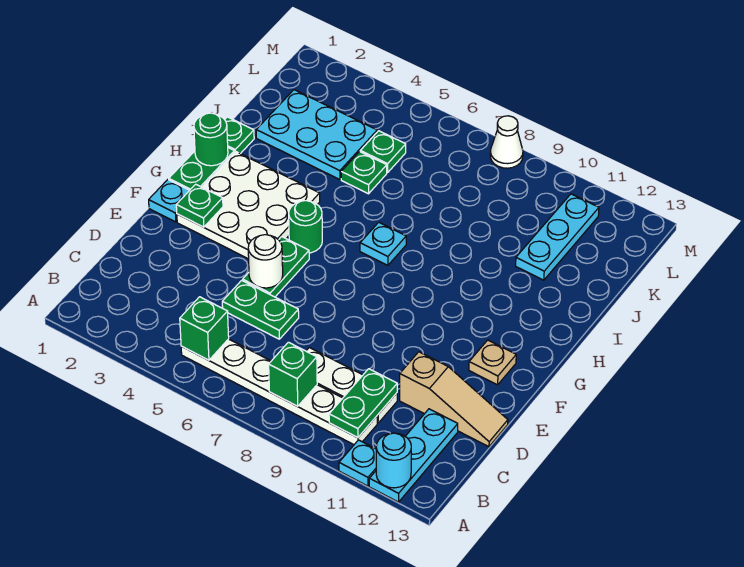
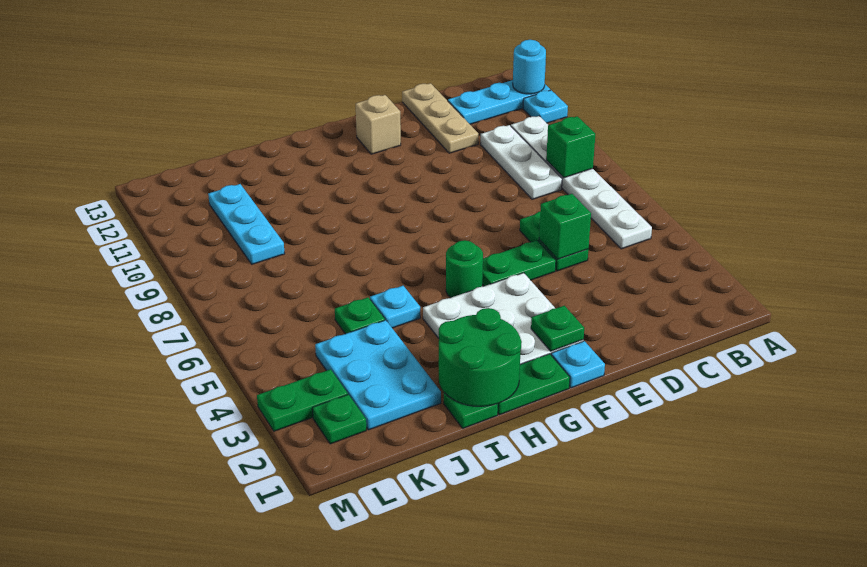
green brick B5 level 2 -> green brick D5 level 2
green plate B10:C10 level 2 -> green plate L3:M3 level 1
tan slope D11:D13 level 1 top 11 -> tan plate D11:D13 level 1
white round brick E5 level 2 -> none
tan plate F12 level 1 -> tan brick F12 level 1
green round brick H1 level 2 -> green round brick H1:I2 level 2
cyan plate H7 level 1 -> cyan plate I5 level 1
cyan plate J11:L11 level 1 -> cyan plate K9:K11 level 1
green plate K5 level 1 -> green plate L2 level 1
white cone M8 level 1 -> none

